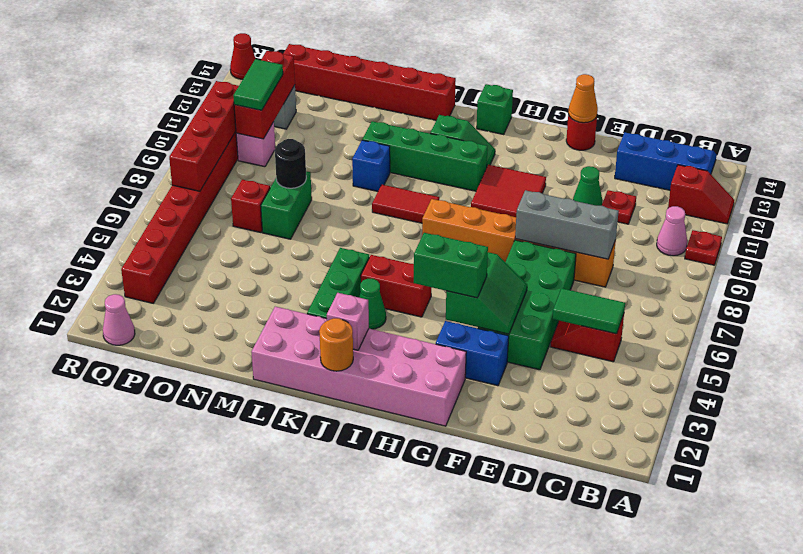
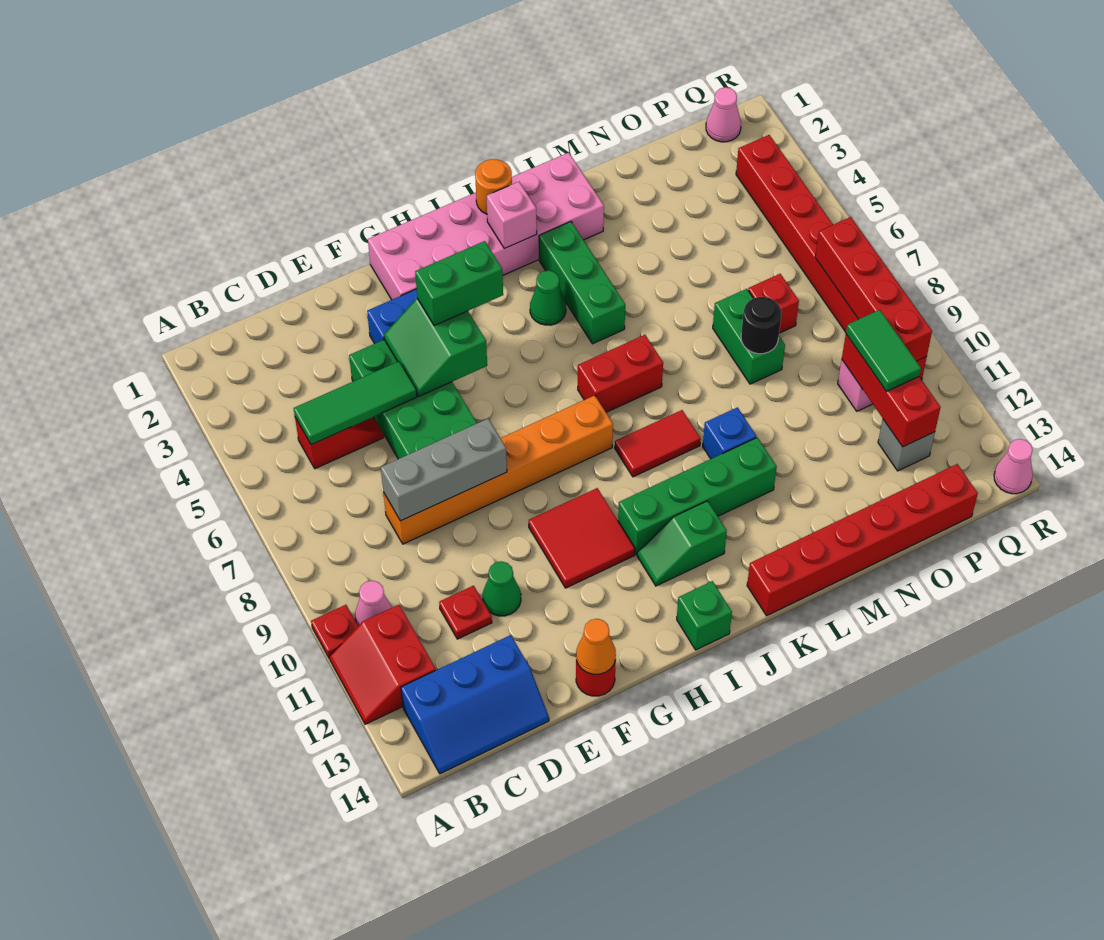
red slope A12:B12 level 1 top B -> red slope A11:B12 level 1 top B
green tile C5:D5 level 2 -> green tile C5:E5 level 2
red brick I5:J5 level 1 -> red brick J7:K7 level 1
red cone R14 level 1 -> pink cone R14 level 1

